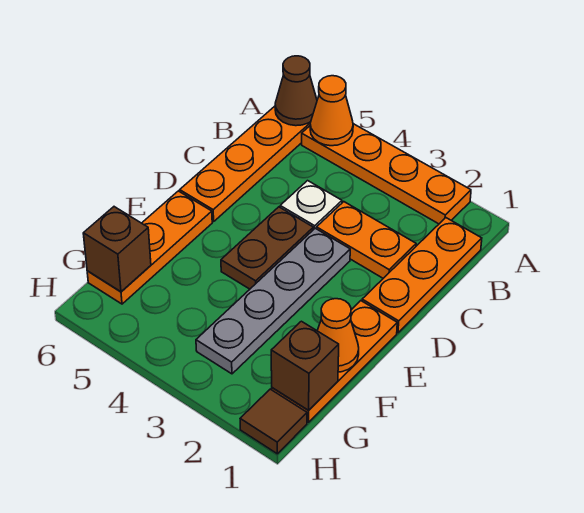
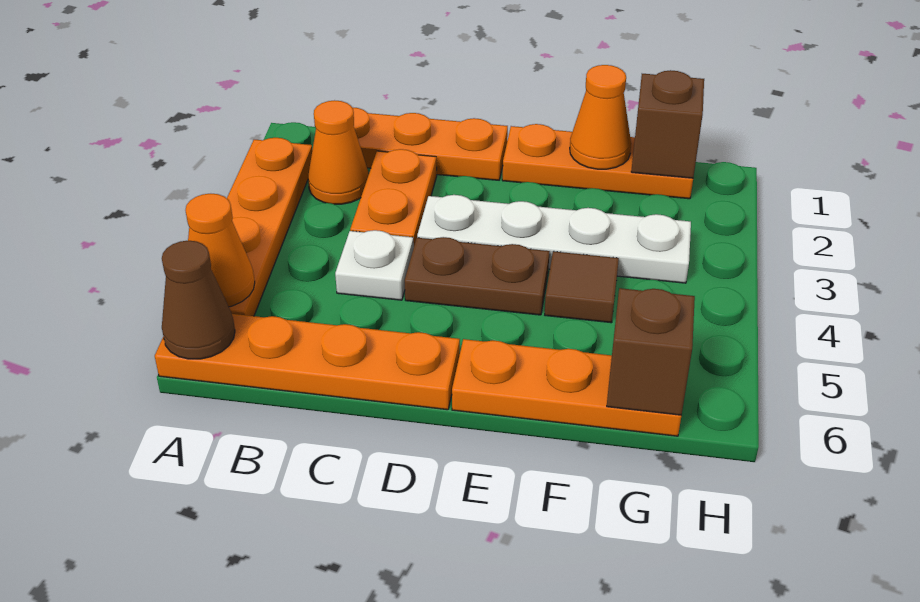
none -> orange cone B2 level 1
grey plate D3:G3 level 1 -> white plate D3:G3 level 1
brown tile H1 level 1 -> brown tile F4 level 1

